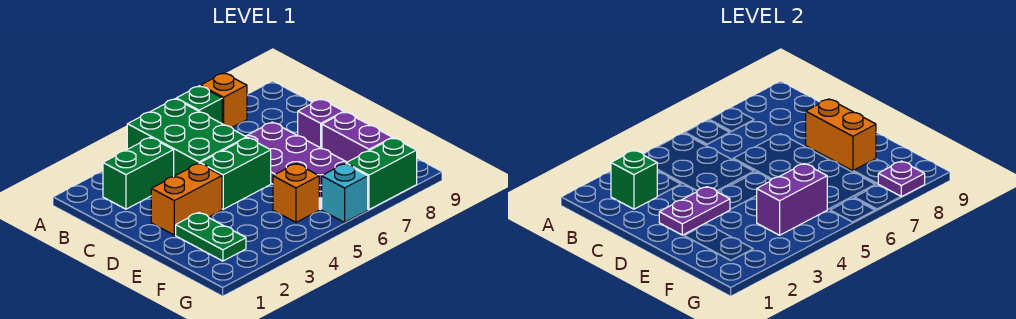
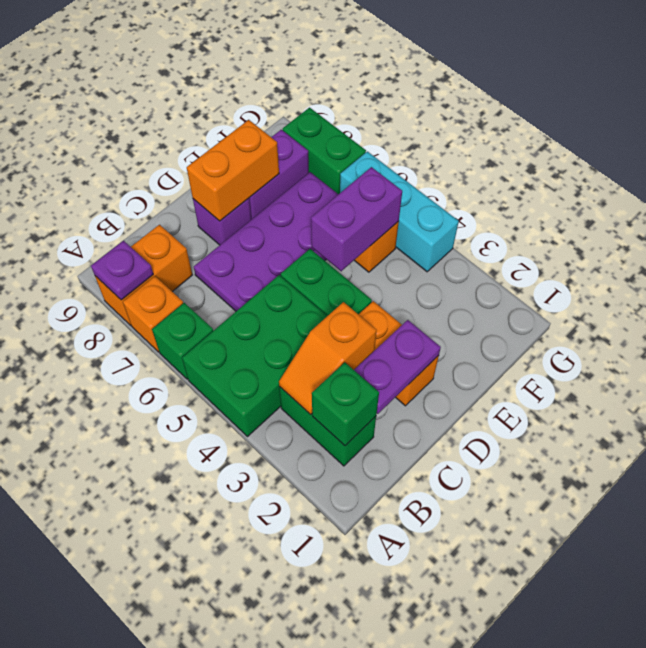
none -> orange brick A8:B8 level 1
none -> orange slope B3:C3 level 2 top C
purple plate D2:D3 level 2 -> purple plate C2:D2 level 2
green plate E2:F2 level 1 -> none
purple brick F4:F5 level 2 -> purple brick E5:F5 level 2
cyan brick G6 level 1 -> cyan brick G4:G6 level 1
purple plate G8 level 2 -> purple plate A8 level 2

